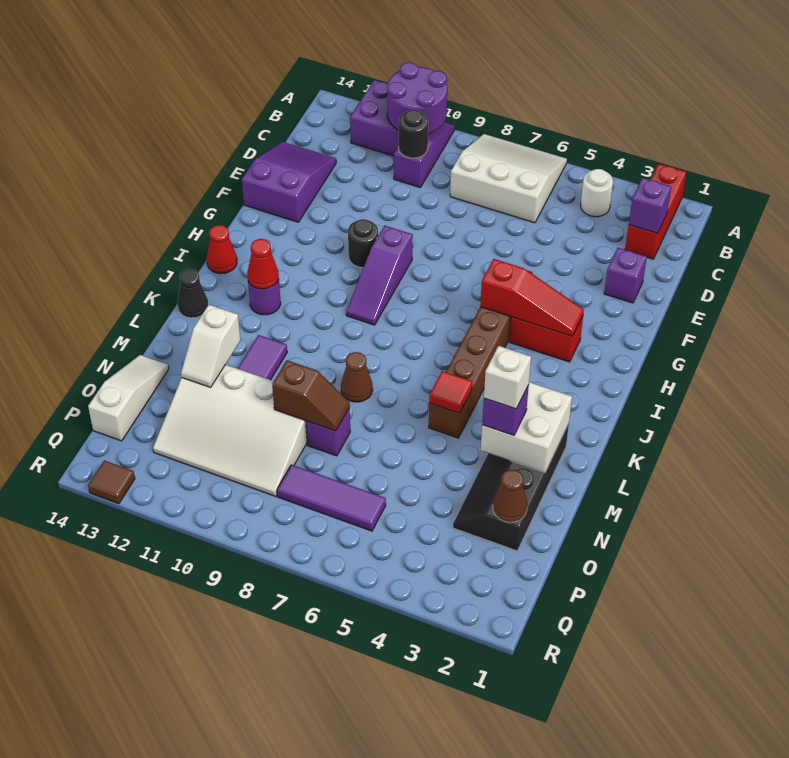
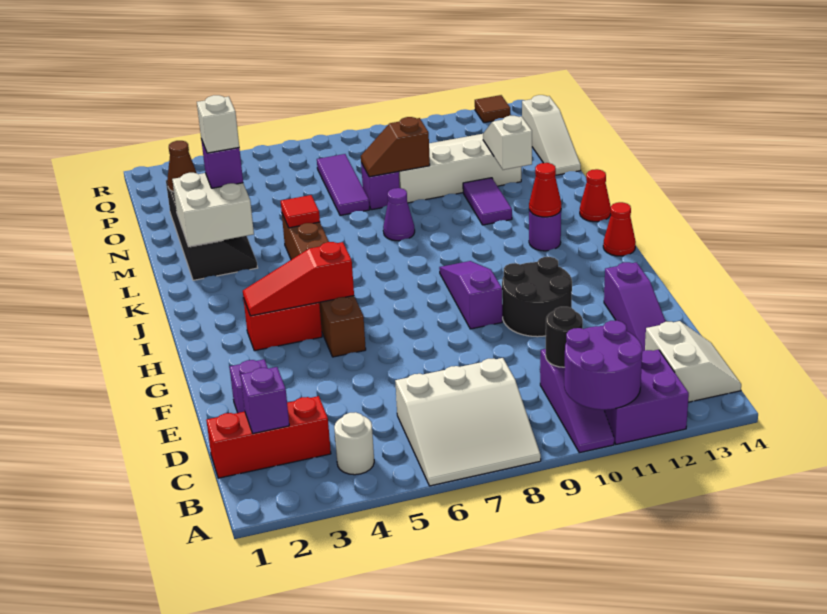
red brick A2:C2 level 1 -> red brick C1:C3 level 1
none -> white slope B13:C14 level 1 top 13
purple slope D13:F14 level 1 top F -> purple slope D13:F13 level 1 top F
black round brick G10 level 1 -> black round brick F10:G11 level 1
black cone K14 level 1 -> red cone K14 level 1
brown cone L8 level 1 -> purple cone L8 level 1
purple tile P6:P8 level 1 -> purple tile N7:P7 level 1

